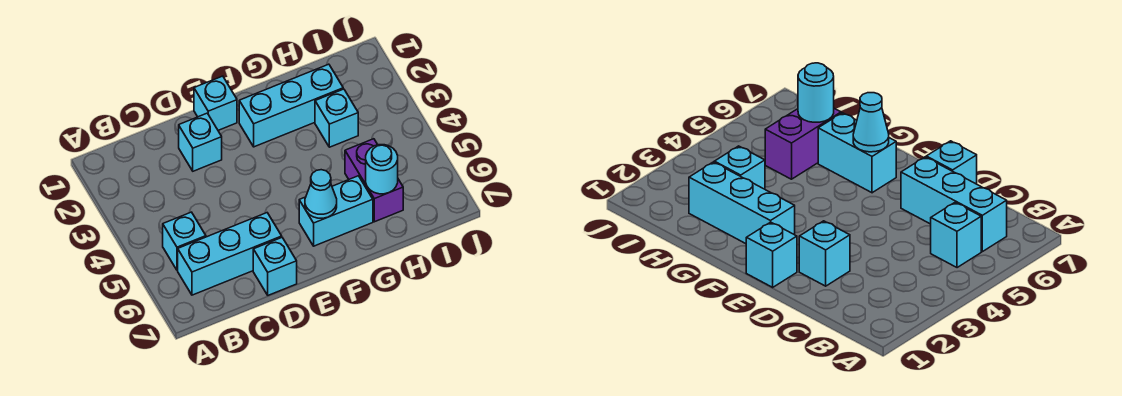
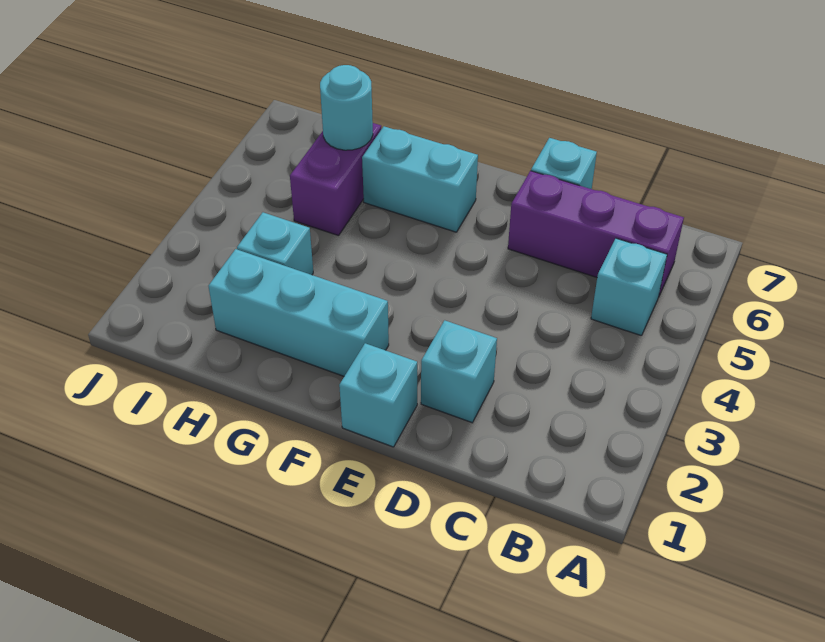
cyan brick B6:D6 level 1 -> purple brick B6:D6 level 1
cyan cone F6 level 2 -> none

